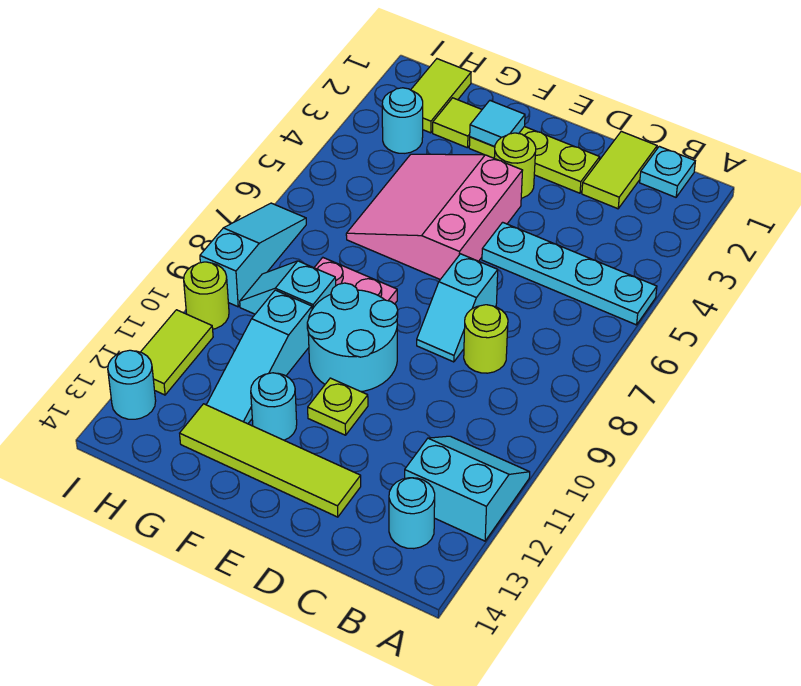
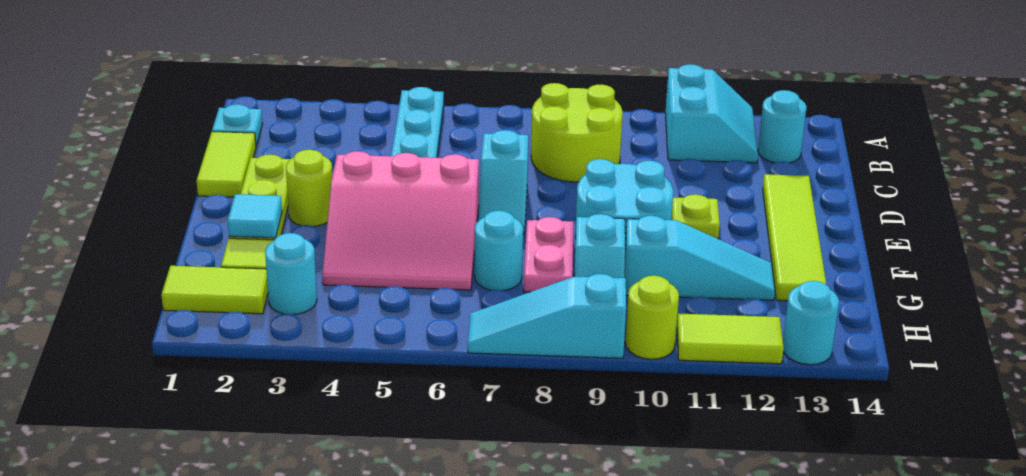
cyan slope A11:B12 level 1 top 12 -> cyan slope A11:B12 level 1 top 11
lime tile C1:C2 level 1 -> lime tile C1:D1 level 1
lime round brick C8 level 1 -> lime round brick B8:C9 level 1
cyan slope D7:D8 level 1 top 7 -> cyan slope D7:E7 level 1 top D
cyan round brick F12 level 1 -> cyan round brick G7 level 1

